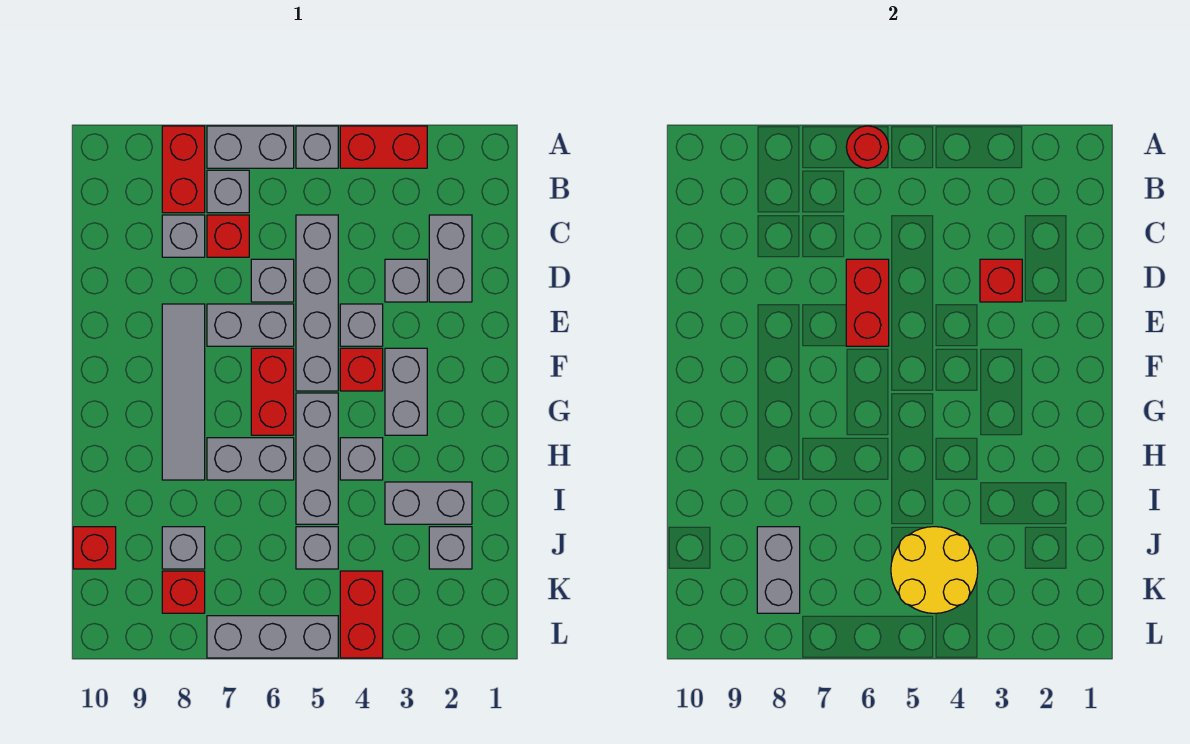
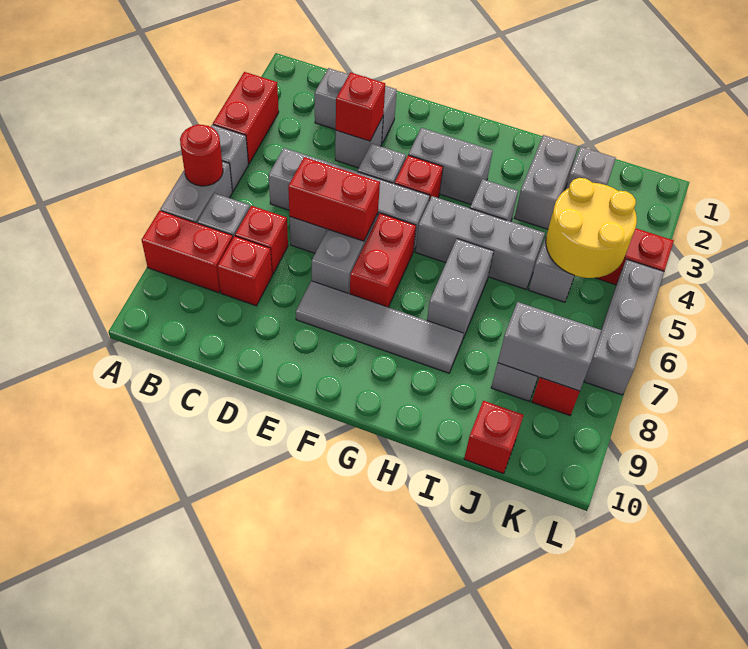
grey brick C8 level 1 -> red brick C8 level 1
red brick F6:G6 level 1 -> red brick F6:F7 level 1

